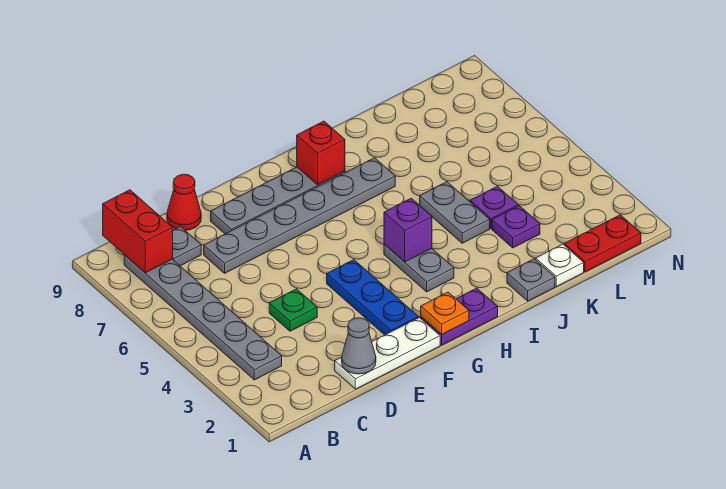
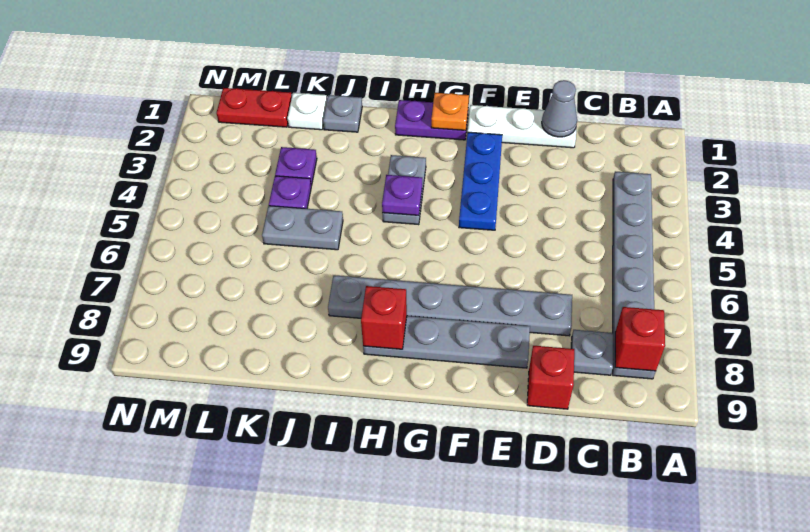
red brick B8:B9 level 2 -> red brick B8 level 2
green plate D4 level 1 -> none
red cone D9 level 1 -> red brick D9 level 1
purple brick H4 level 2 -> purple plate H4 level 2
grey plate J4:J5 level 1 -> grey plate J5:K5 level 1

